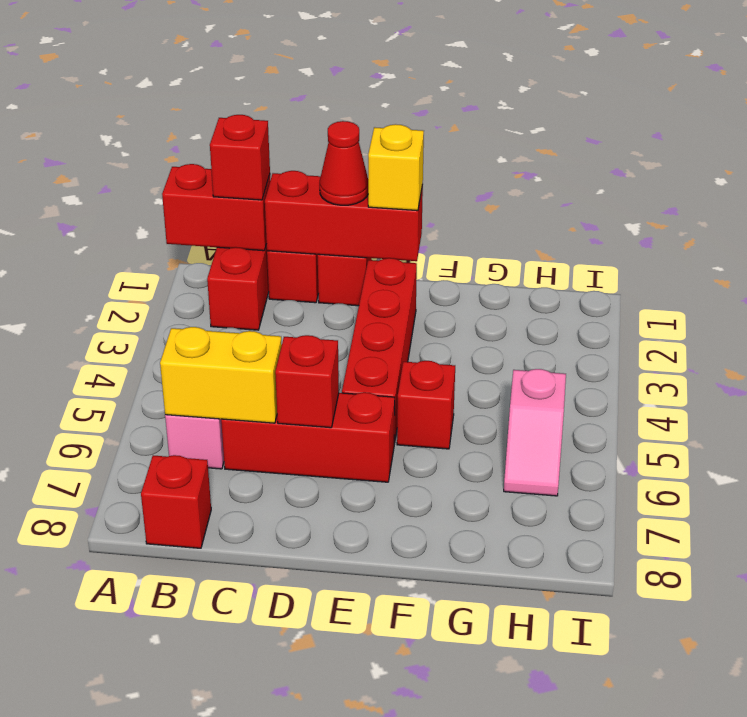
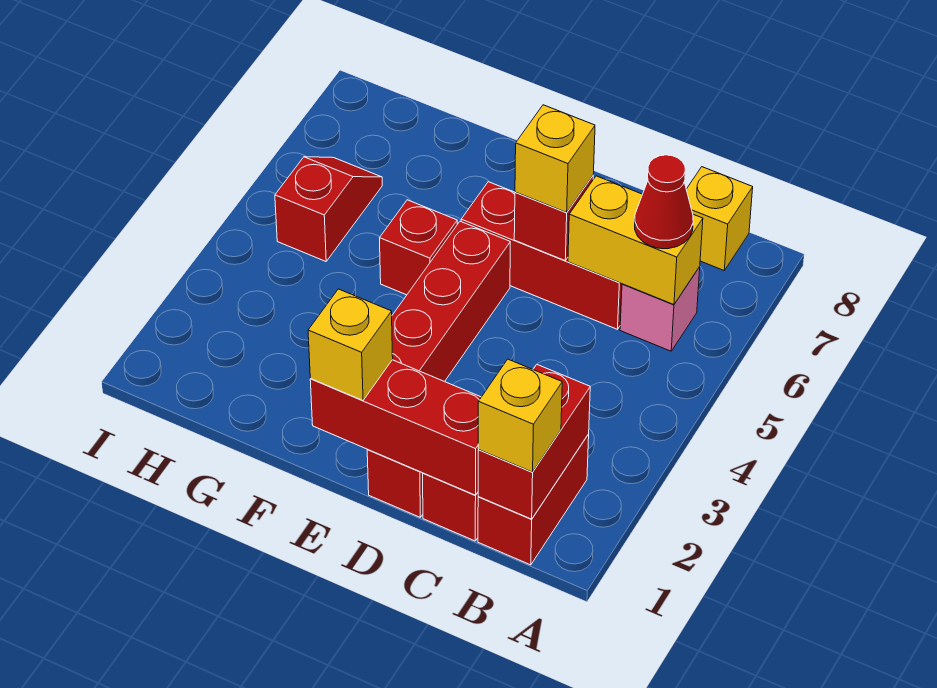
red brick A1:B1 level 2 -> red brick B1:B2 level 2
red brick B1 level 3 -> yellow brick B1 level 3
red brick B8 level 1 -> yellow brick B8 level 1
red cone D1 level 3 -> red cone B6 level 3
none -> yellow brick D6 level 3
pink slope H5:H6 level 1 top 5 -> red slope H5:H6 level 1 top 5

